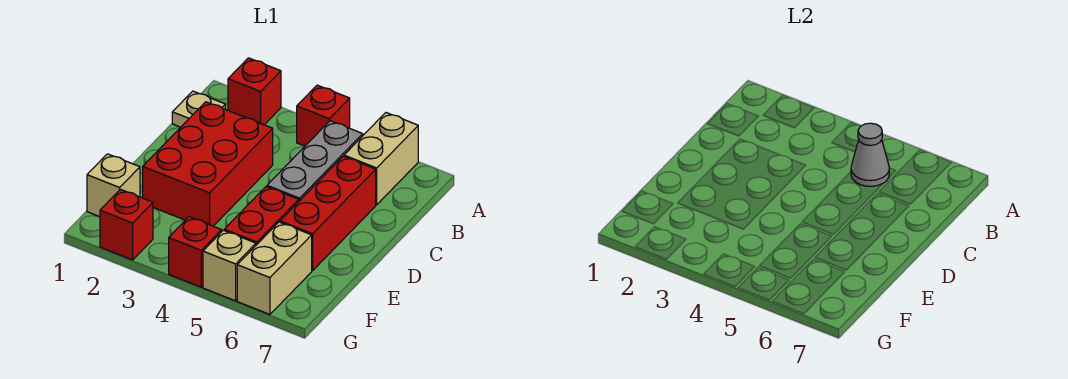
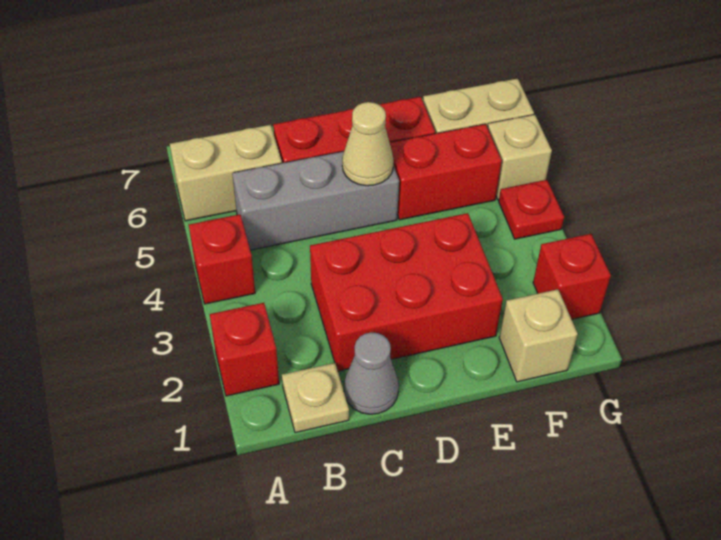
grey cone B5 level 2 -> grey cone C1 level 1
none -> tan cone D5 level 2
red brick G4 level 1 -> red plate G4 level 1

